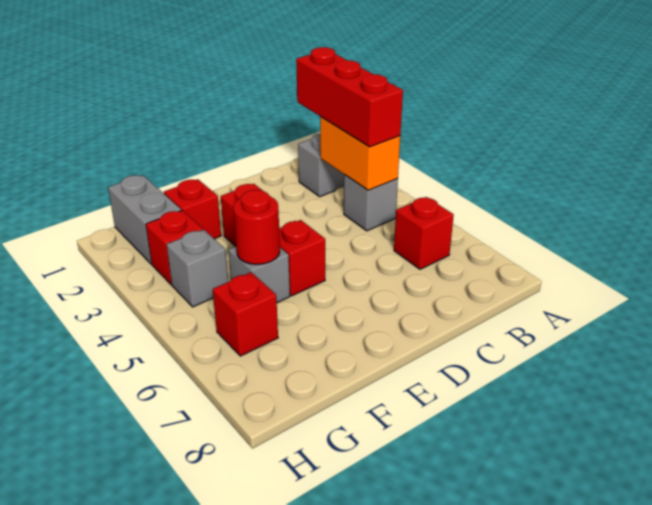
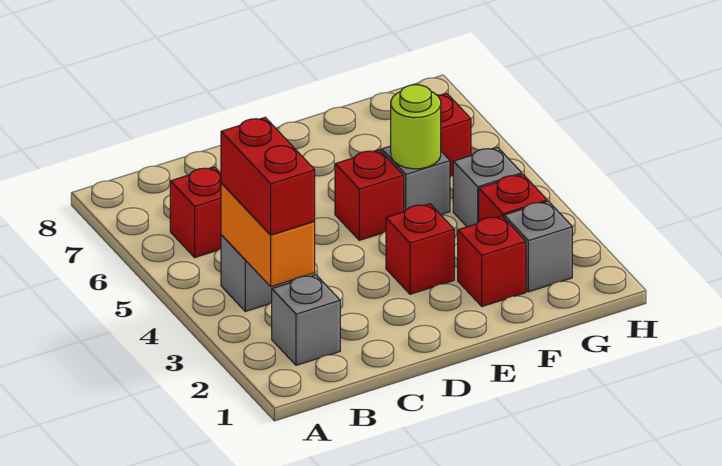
red brick B2:B4 level 3 -> red brick B3:B4 level 3
red round brick F5 level 2 -> lime round brick F5 level 2
grey brick G1:G2 level 1 -> grey brick G2 level 1

